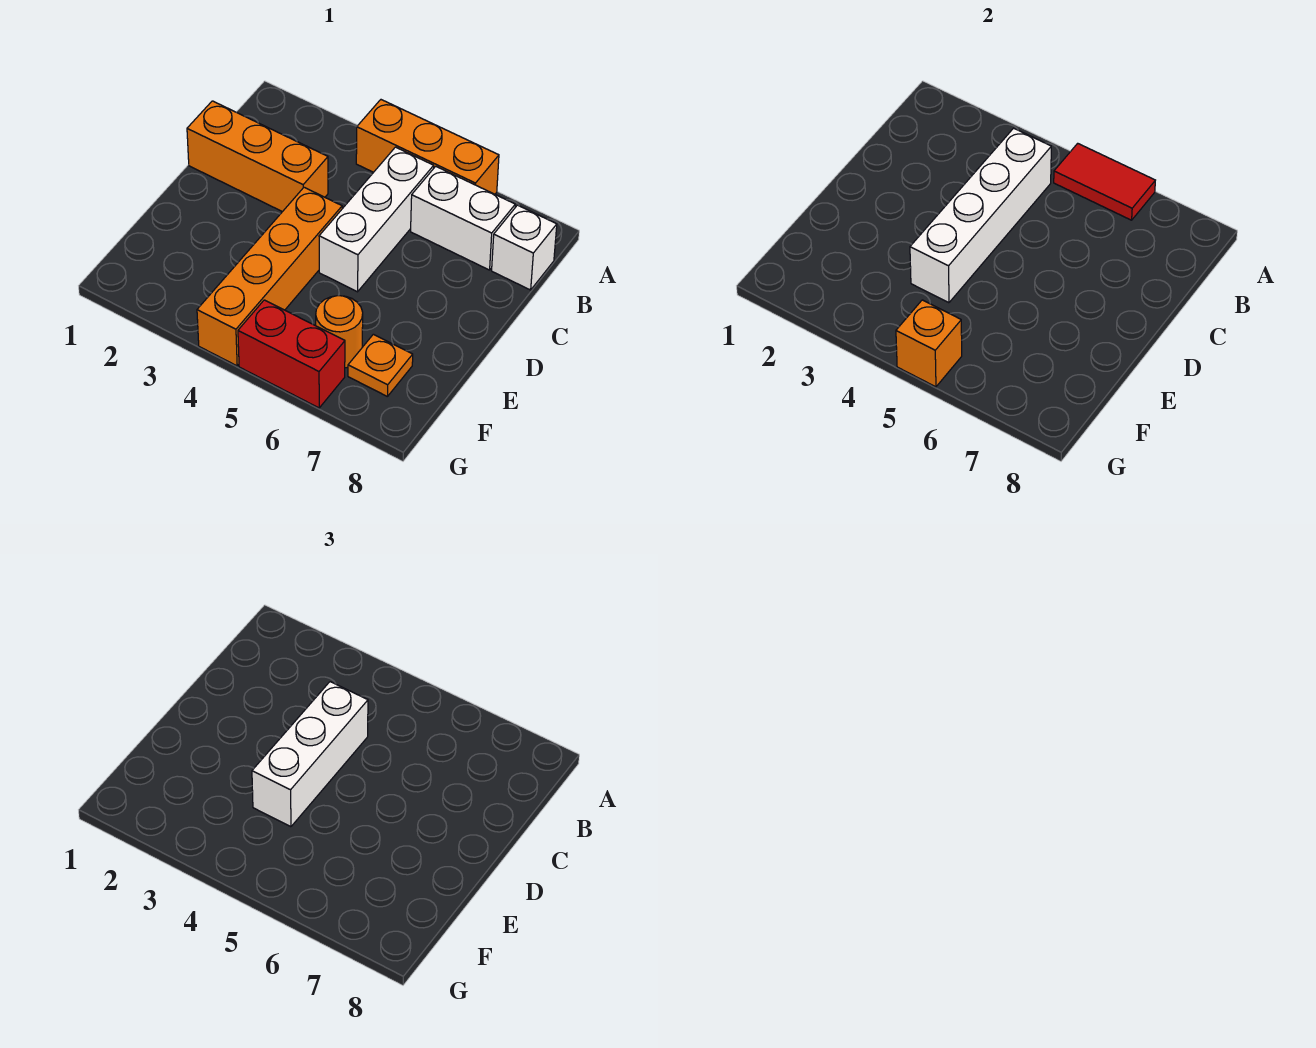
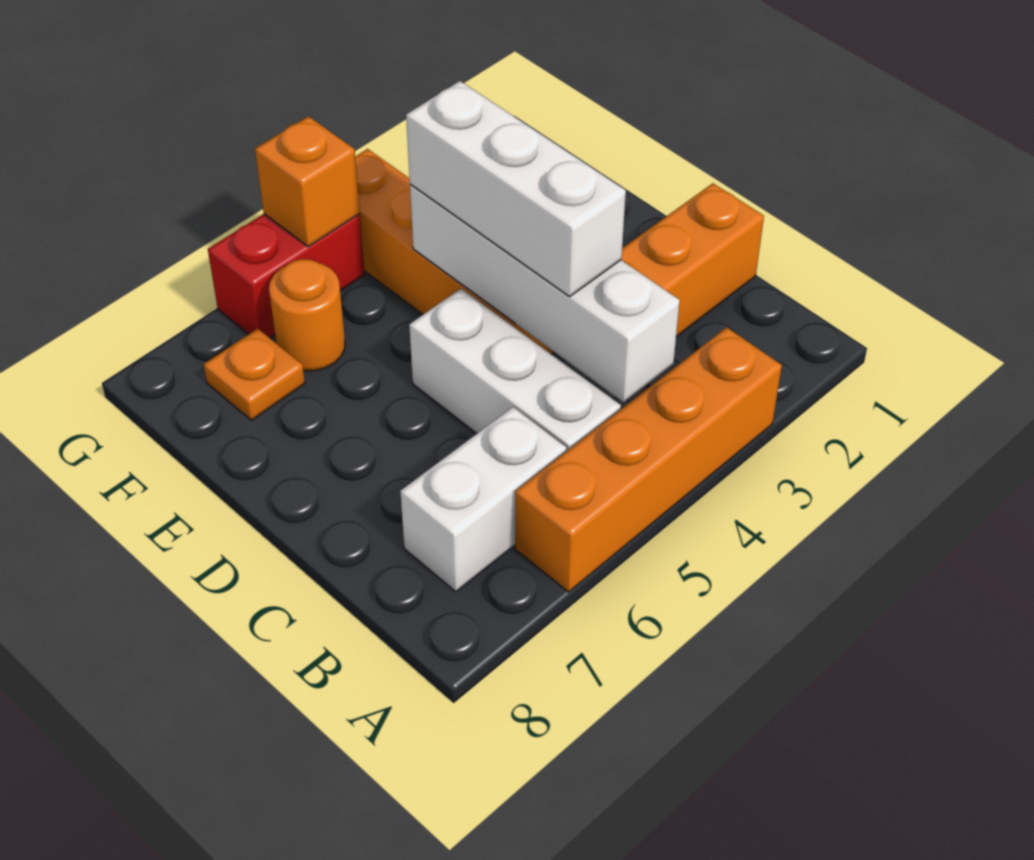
orange brick A4:A6 level 1 -> orange brick A3:A6 level 1
red tile A5:A6 level 2 -> none
white brick B8 level 1 -> none

